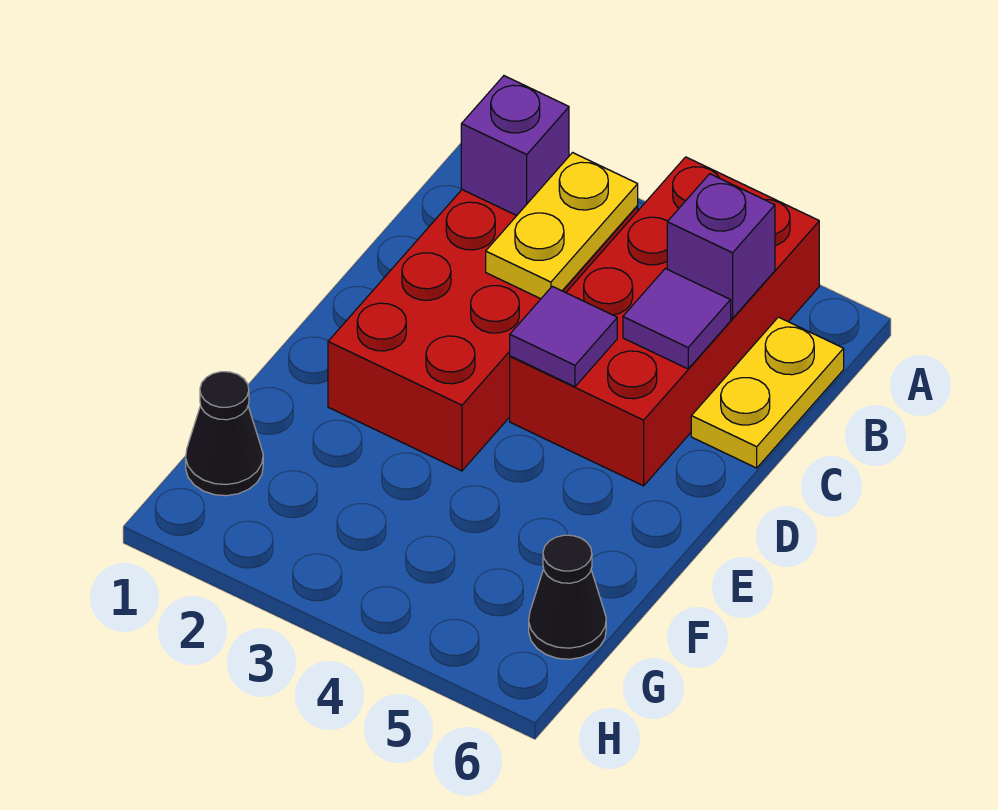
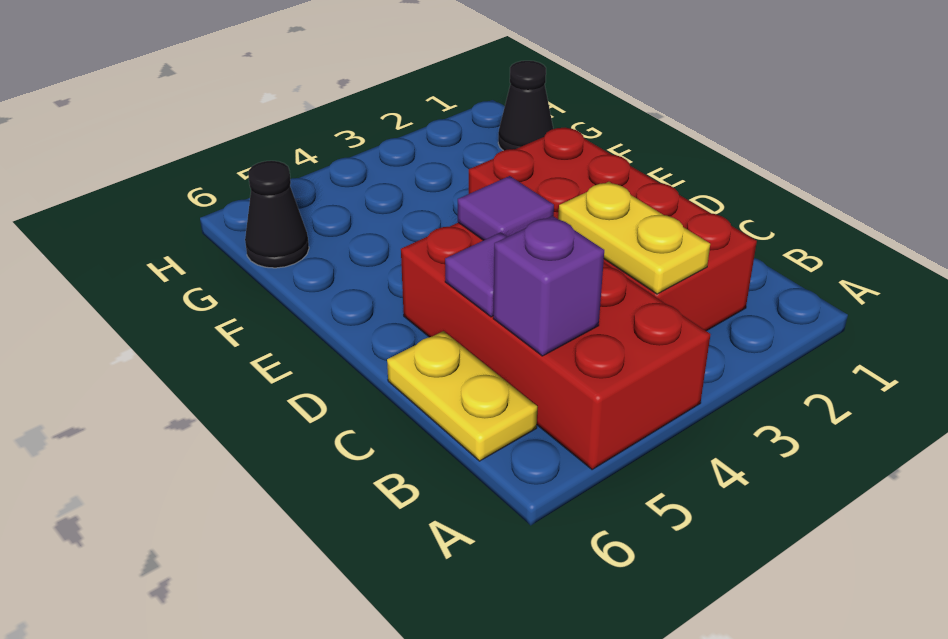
purple brick B2 level 2 -> none

